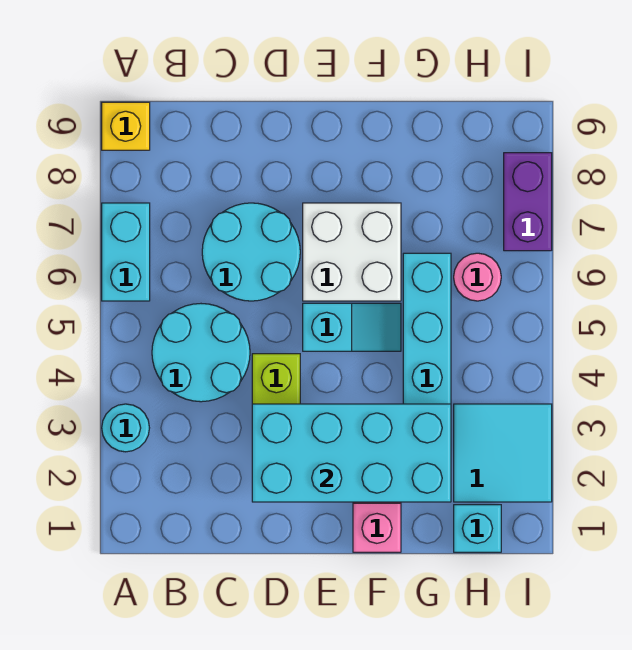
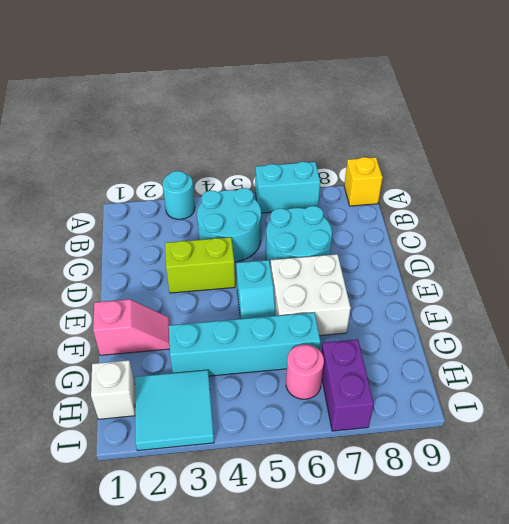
cyan brick D2:G3 level 2 -> none
cyan brick H1 level 1 -> white brick H1 level 1
purple brick I7:I8 level 1 -> purple brick H7:I7 level 1

